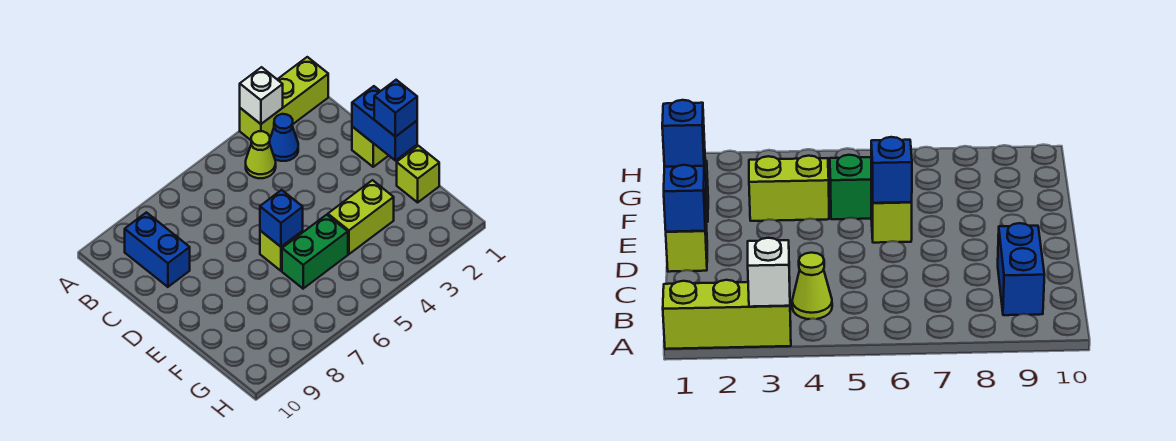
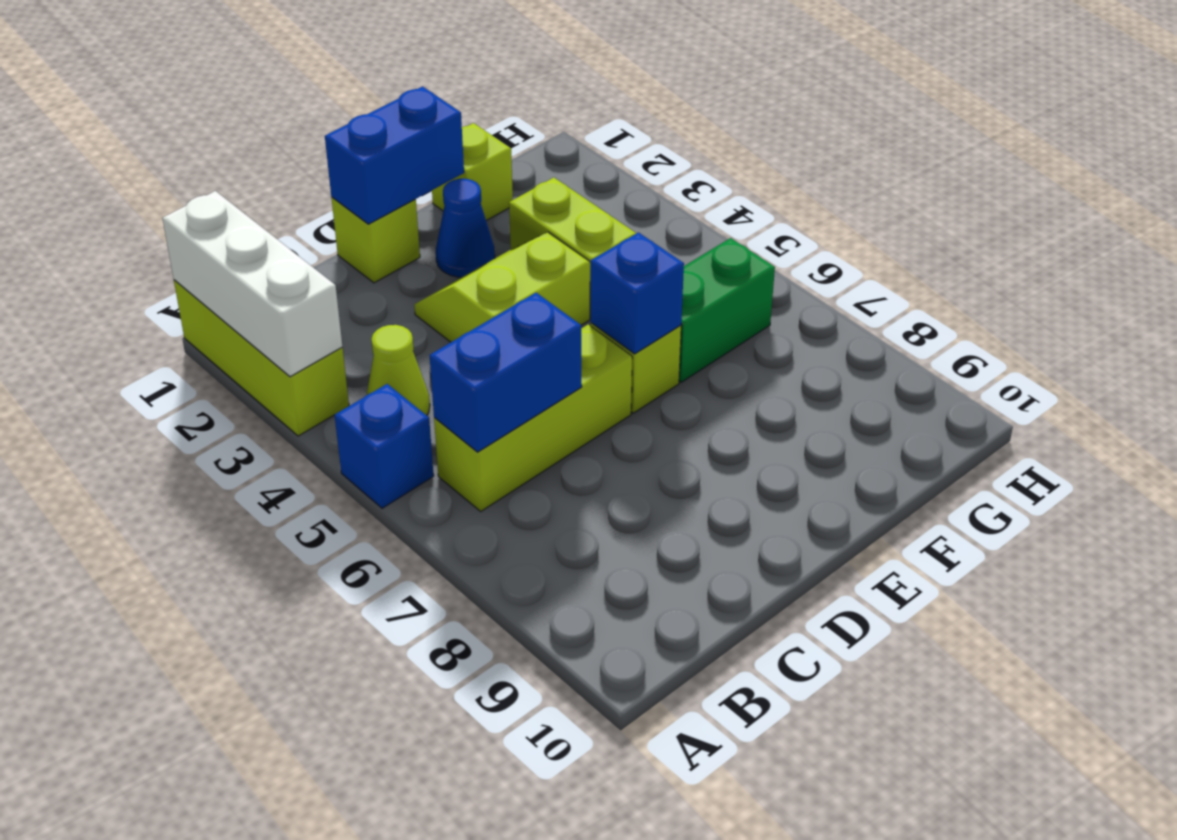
white brick A3 level 2 -> white brick A1:A3 level 2
blue cone B3 level 1 -> blue cone E2 level 1
none -> lime brick B6:D6 level 1
blue brick B9:C9 level 1 -> blue brick B6:C6 level 2
none -> lime slope D3:E4 level 1 top 4
blue brick E1 level 3 -> blue brick A5 level 1
green brick F5:F6 level 1 -> green brick F6:G6 level 1

